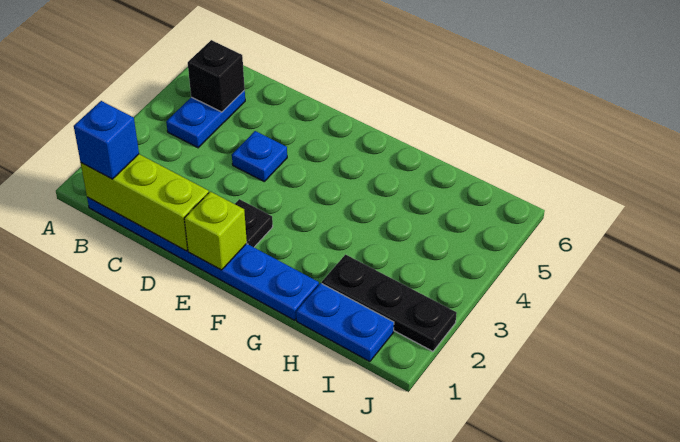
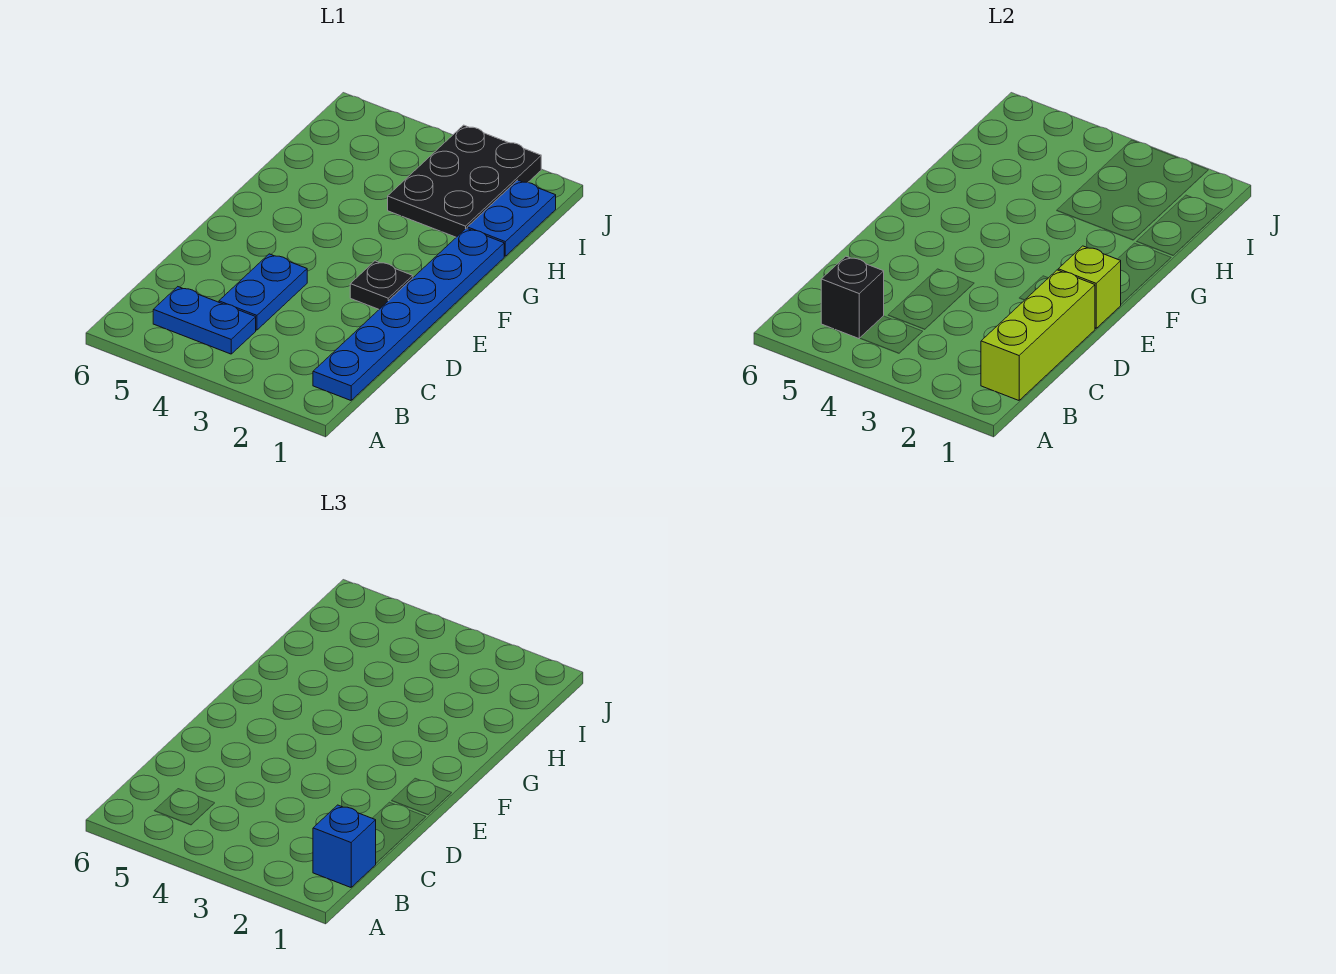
blue plate D4 level 1 -> blue plate C4:D4 level 1
black plate H2:J2 level 1 -> black plate H2:J3 level 1

